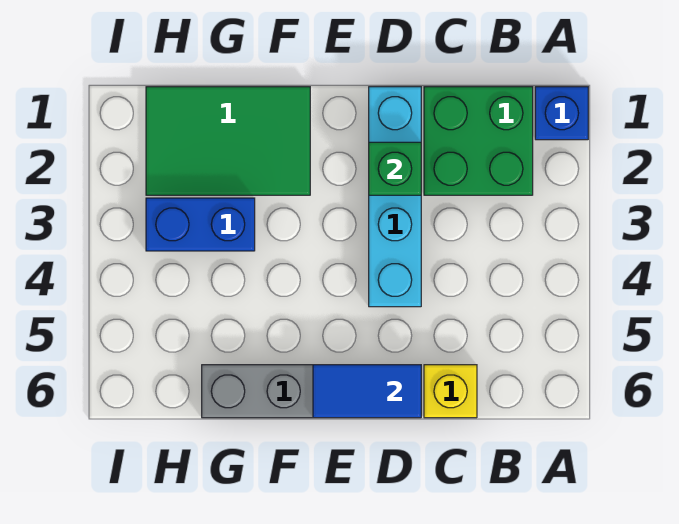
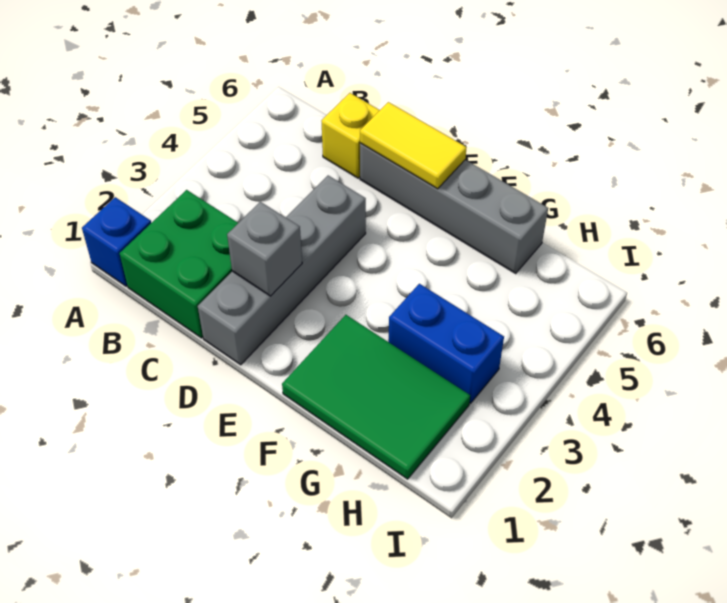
cyan brick D1:D4 level 1 -> grey brick D1:D4 level 1
green brick D2 level 2 -> grey brick D2 level 2
blue tile D6:E6 level 2 -> yellow tile D6:E6 level 2

